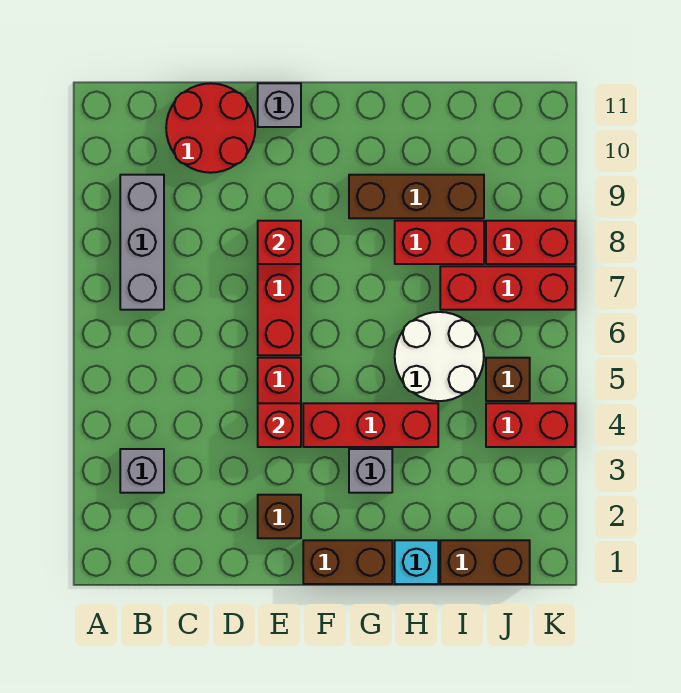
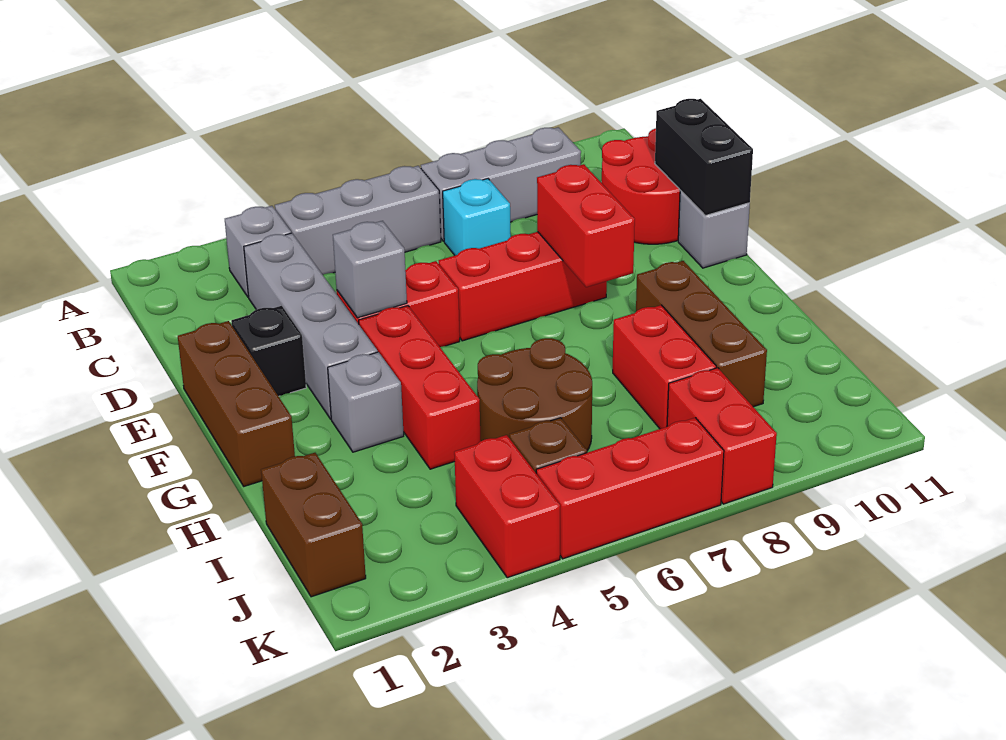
none -> grey brick B4:B6 level 1
none -> grey brick C3:F3 level 1
none -> black brick D11:E11 level 2
brown brick E2 level 1 -> black brick E2 level 1
red brick E4 level 2 -> grey brick E4 level 2
red brick E8 level 2 -> red brick E8:F8 level 2
brown brick F1:G1 level 1 -> brown brick E1:G1 level 1
cyan brick H1 level 1 -> cyan brick C7 level 1
white round brick H5:I6 level 1 -> brown round brick H5:I6 level 1
red brick I7:K7 level 1 -> red brick K5:K7 level 1

